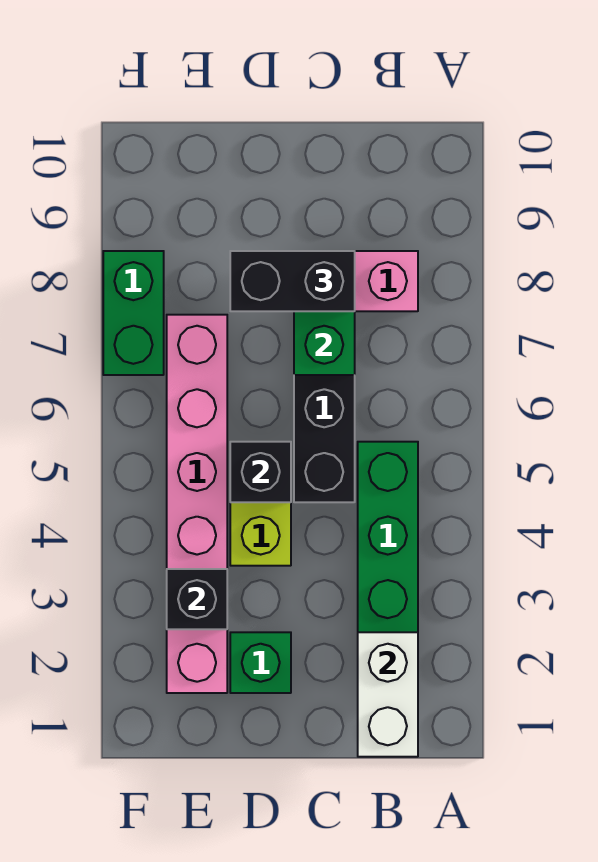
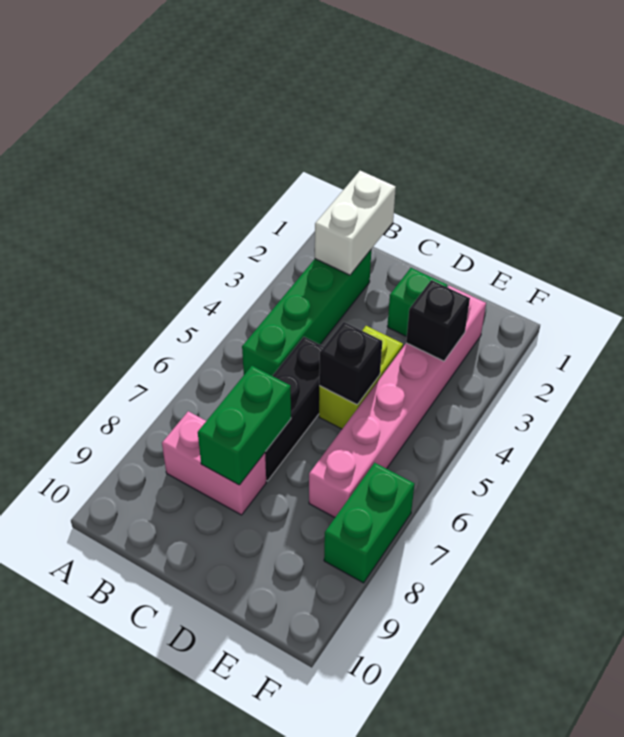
black brick C8:D8 level 3 -> none

